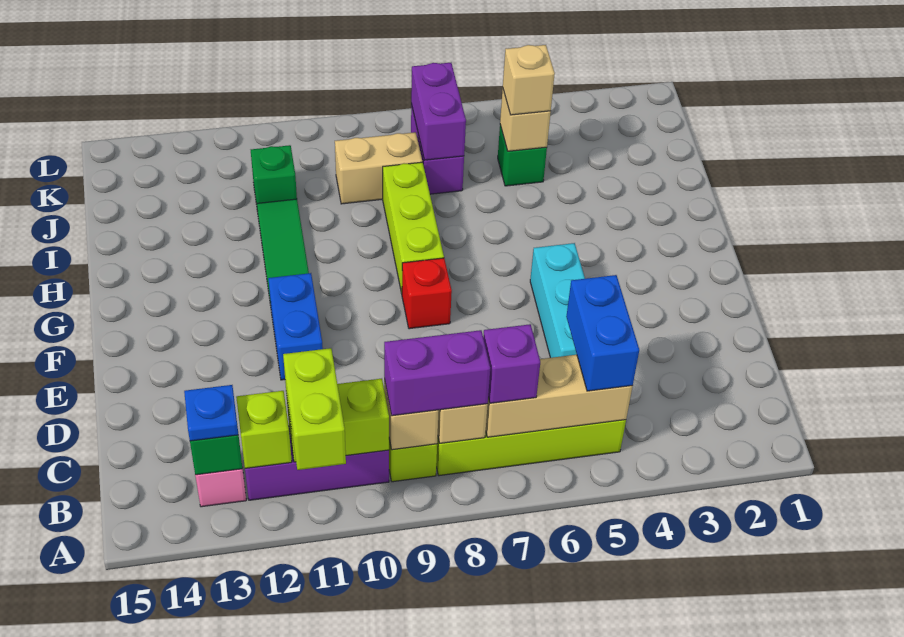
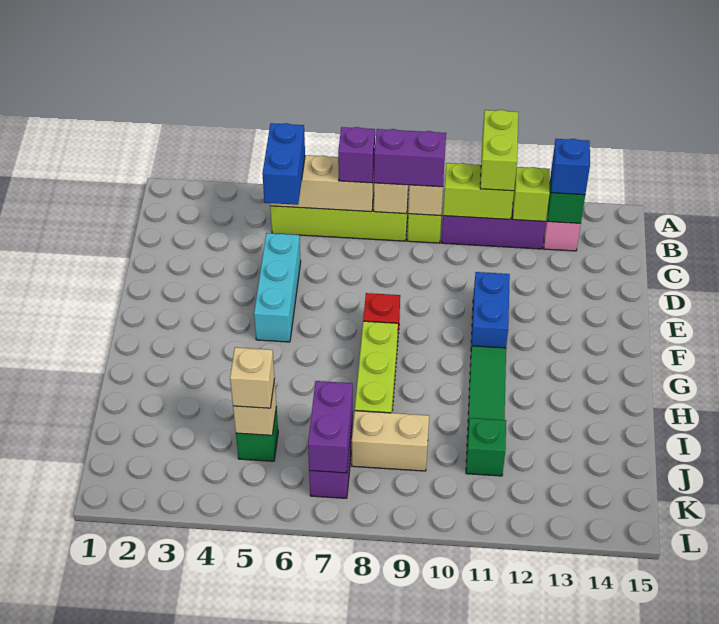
blue plate B13 level 3 -> blue brick B13 level 3

